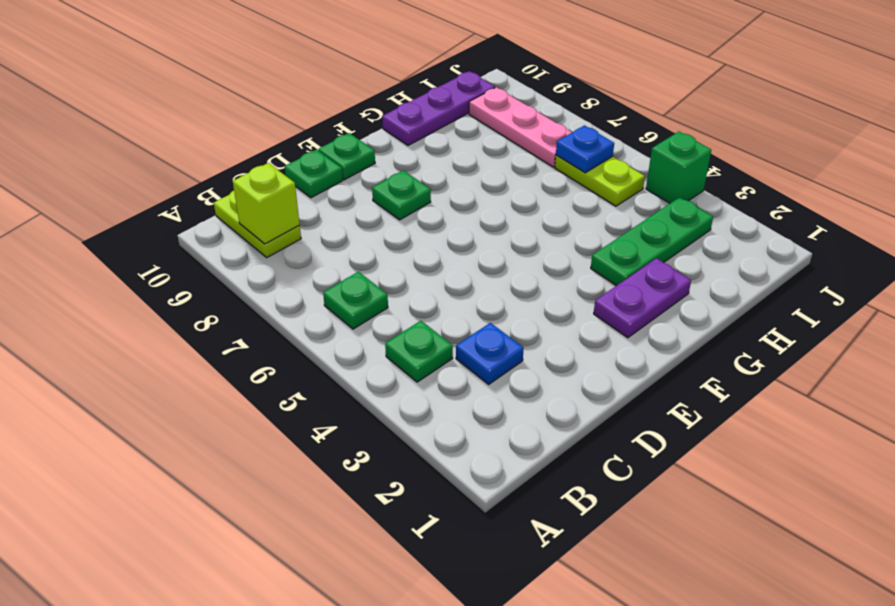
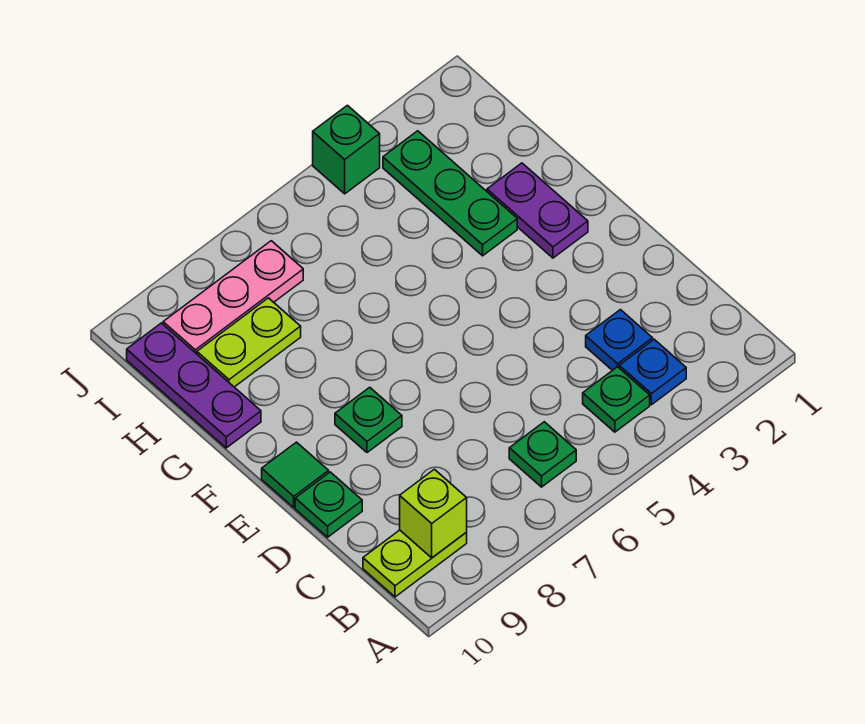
green plate E10 level 1 -> green tile E10 level 1
lime plate I5:I6 level 1 -> lime plate H8:H9 level 1
blue plate I6 level 2 -> blue plate B3 level 1

